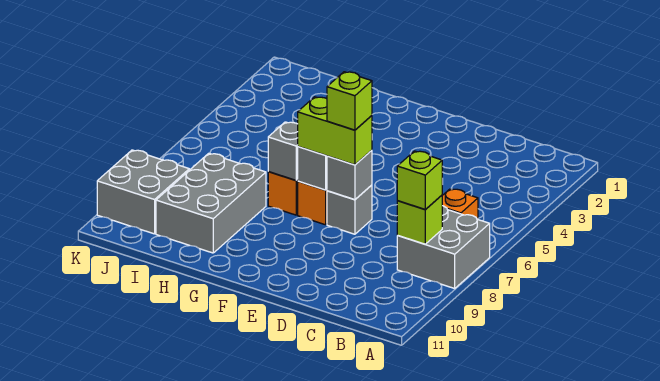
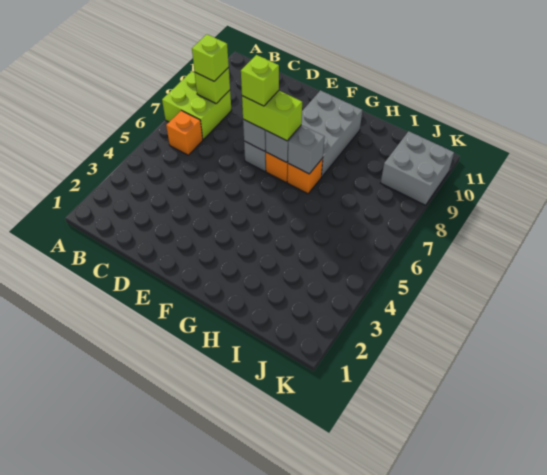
grey brick A7:B8 level 1 -> lime brick A7:B8 level 1
grey brick H8:I10 level 1 -> grey brick F8:G10 level 1

